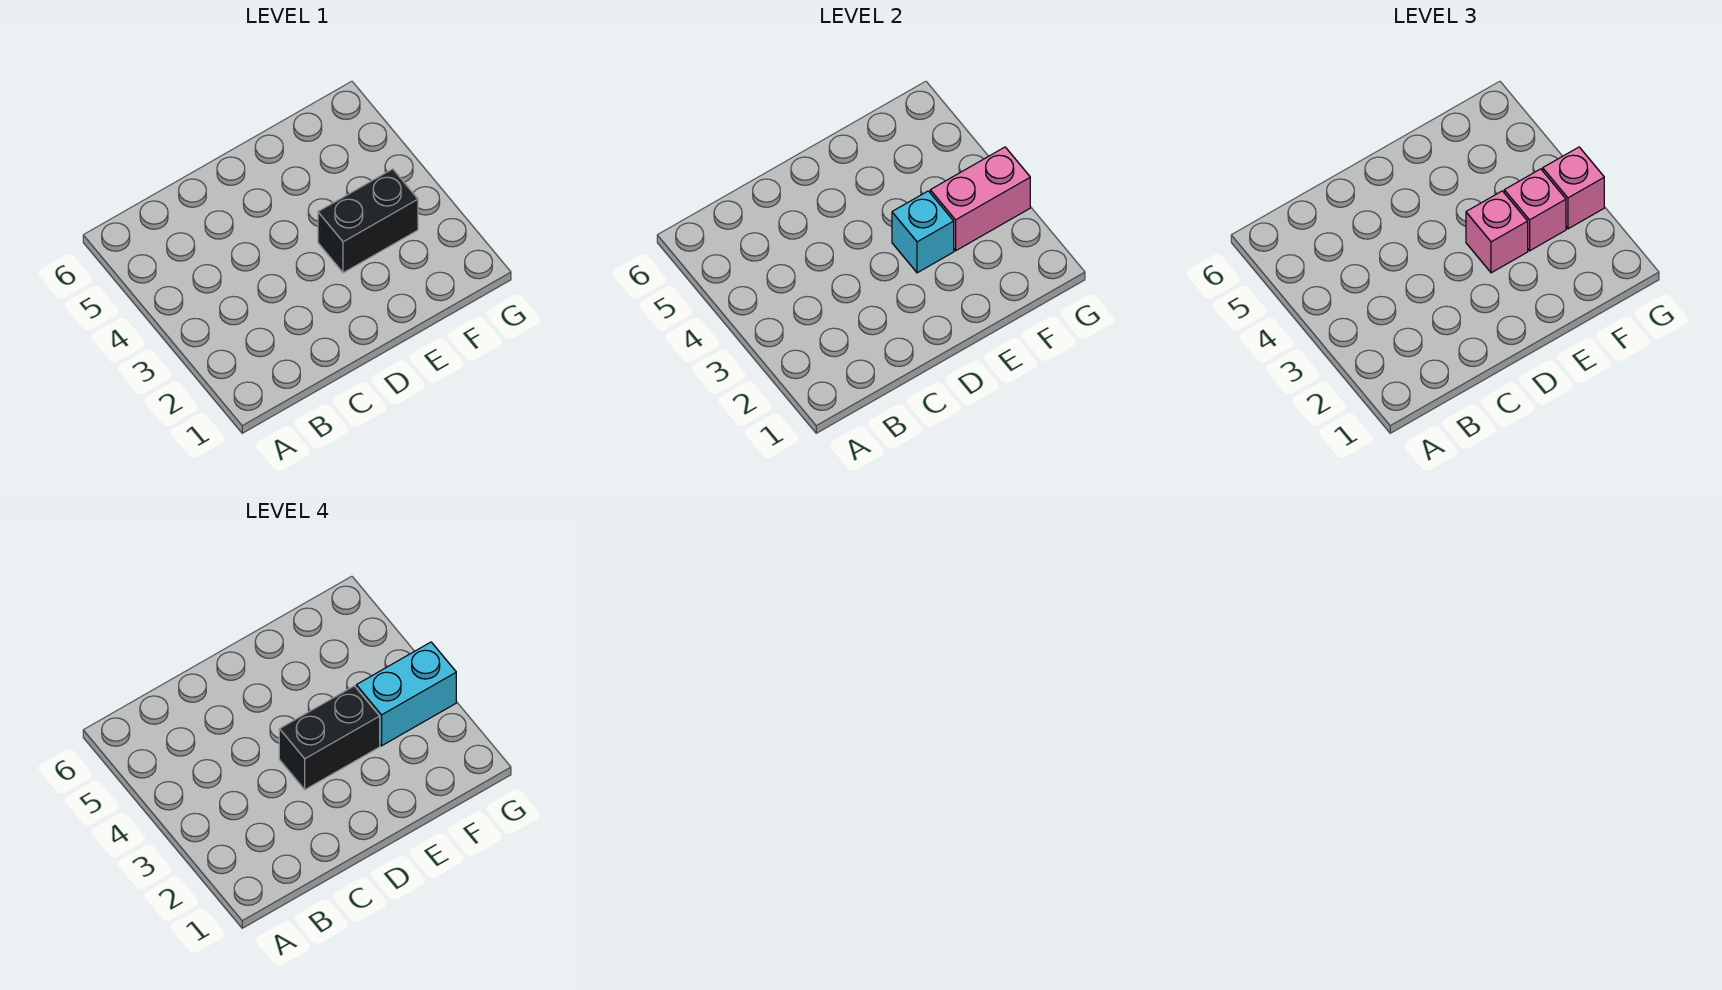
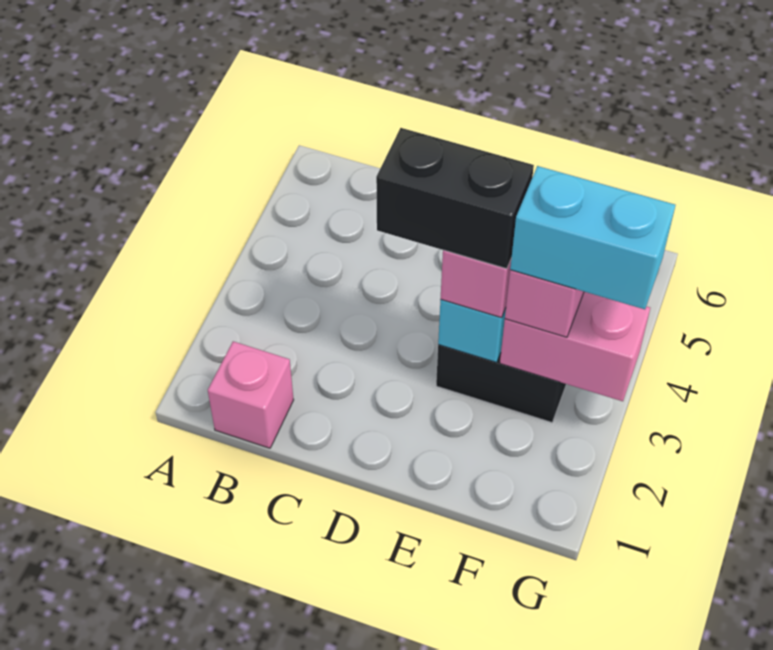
pink brick G3 level 3 -> pink brick B1 level 1

